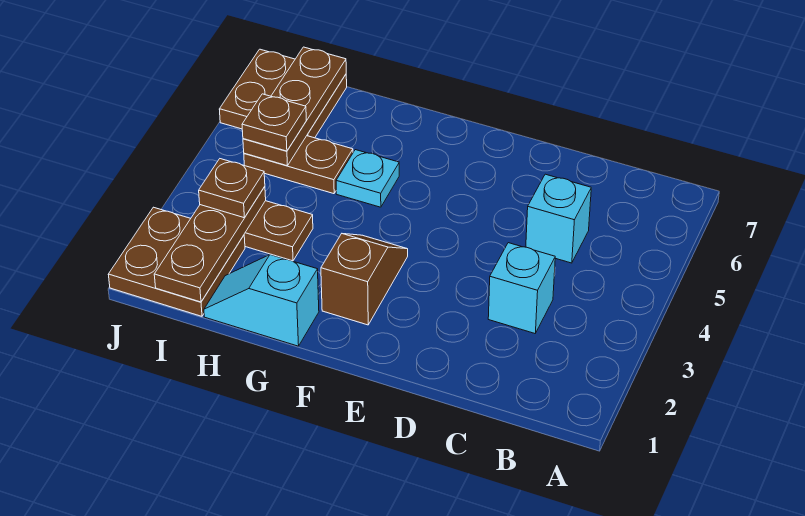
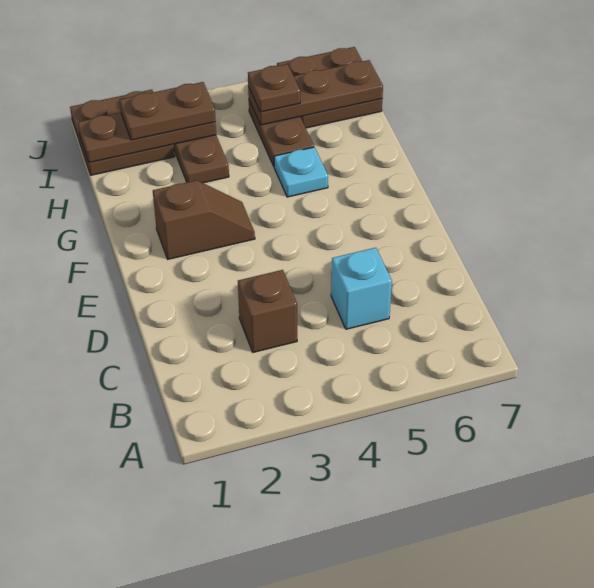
cyan brick C3 level 1 -> brown brick C3 level 1
cyan slope G1:H1 level 1 top G -> none
brown plate I3 level 3 -> brown plate I2:I3 level 3

